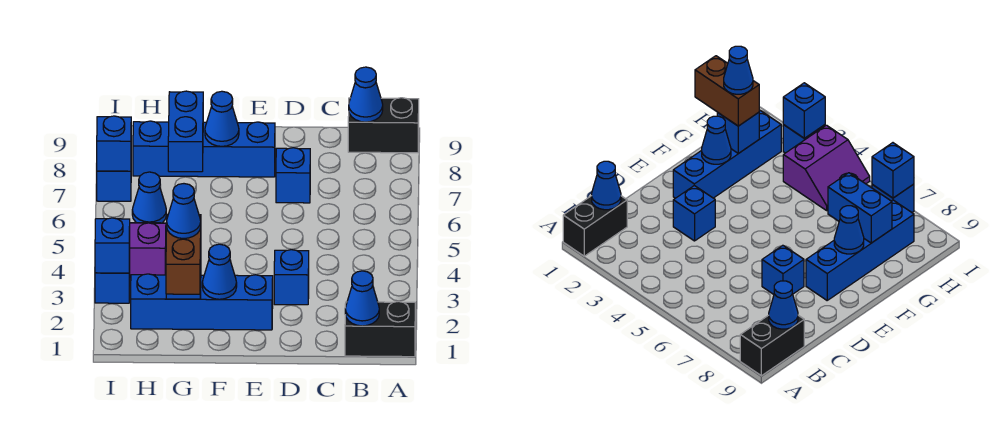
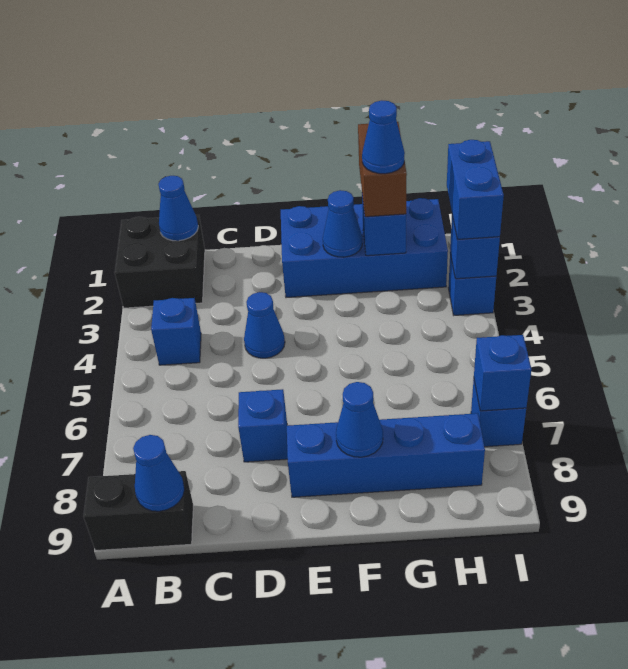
black brick A1:B1 level 1 -> black brick A1:B2 level 1
blue brick D3 level 1 -> blue brick B4 level 1
blue brick E2:H2 level 1 -> blue brick E1:H2 level 1
blue brick G7:G8 level 2 -> blue brick I2:I3 level 3
purple slope H4:I5 level 1 top 4 -> none
blue cone H6 level 1 -> blue cone D4 level 1

